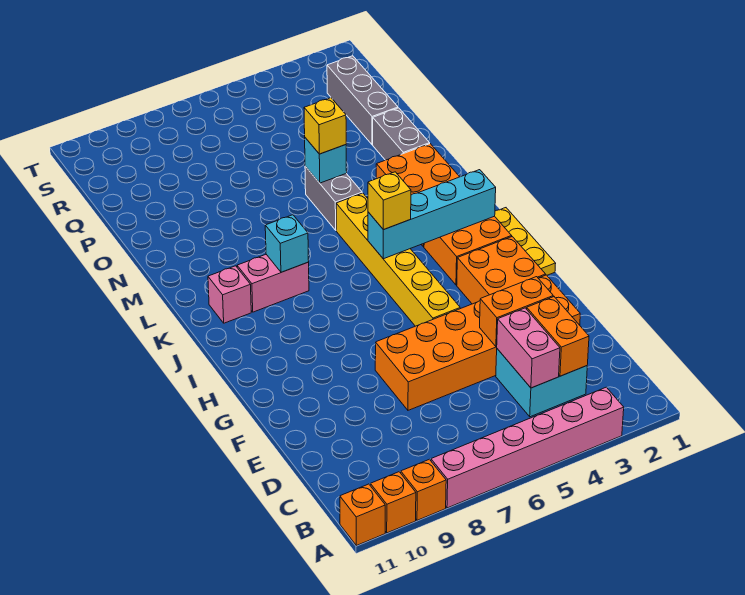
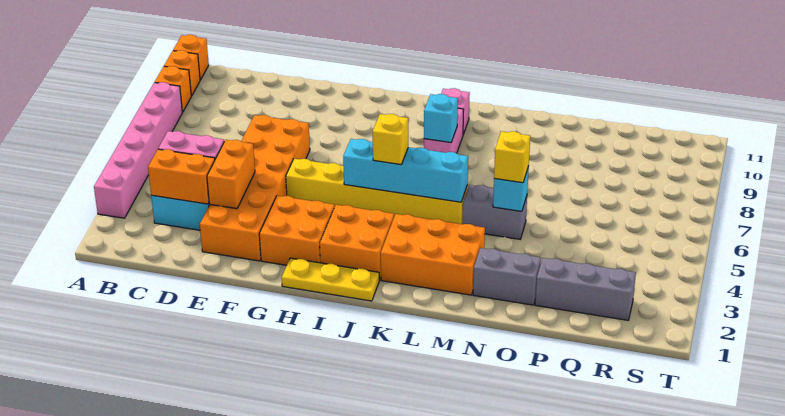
cyan brick J2:J5 level 2 -> cyan brick I5:L5 level 2

